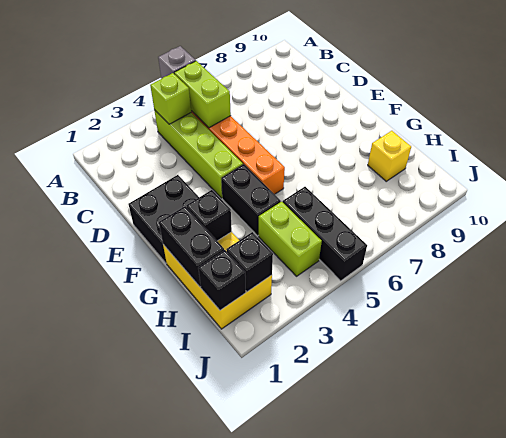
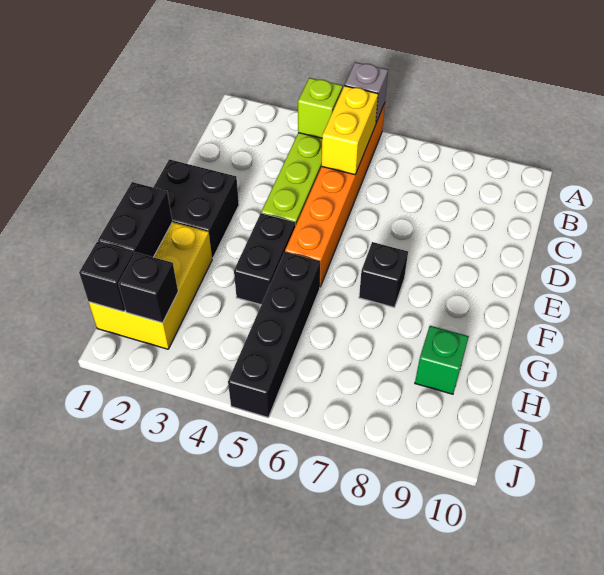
lime brick B5:C5 level 2 -> yellow brick B5:C5 level 2
black brick G2 level 2 -> black brick F7 level 1
lime brick H4:I4 level 1 -> none
black brick H5:J5 level 1 -> black brick G5:J5 level 1
yellow brick H9 level 1 -> green brick H9 level 1

